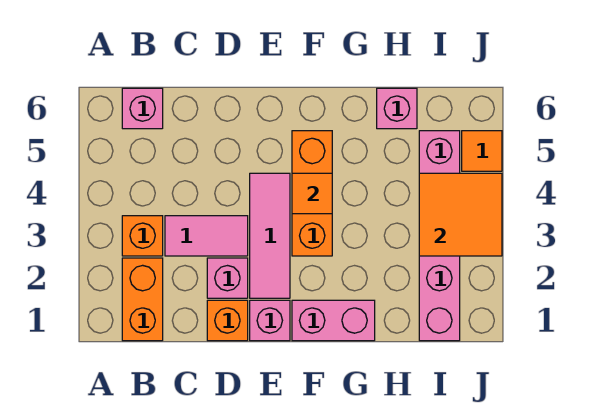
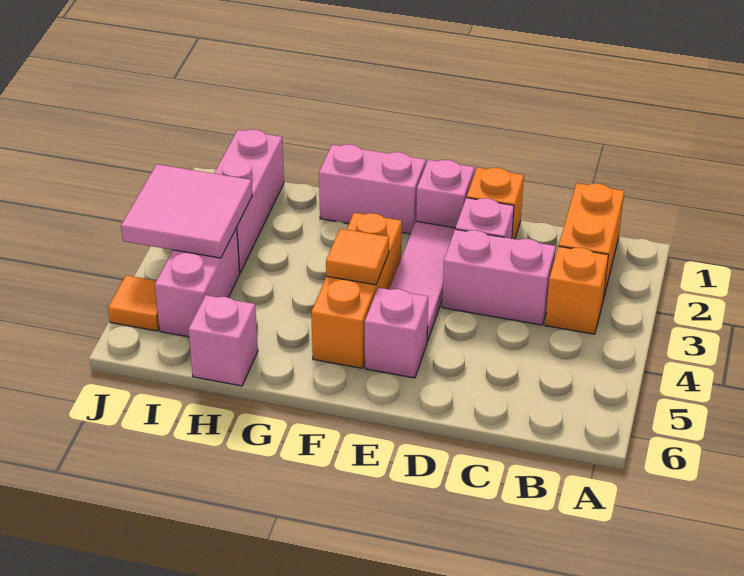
pink brick B6 level 1 -> pink brick E5 level 1
pink tile C3:D3 level 1 -> pink brick C3:D3 level 1
orange tile I3:J4 level 2 -> pink tile I3:J4 level 2

